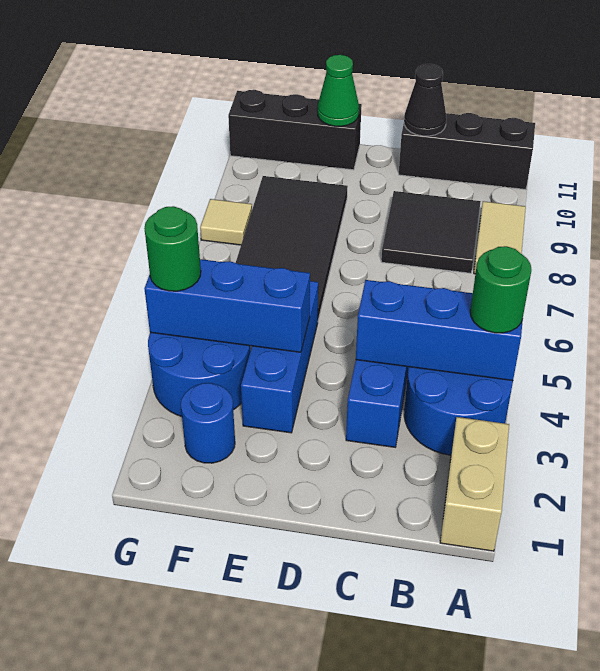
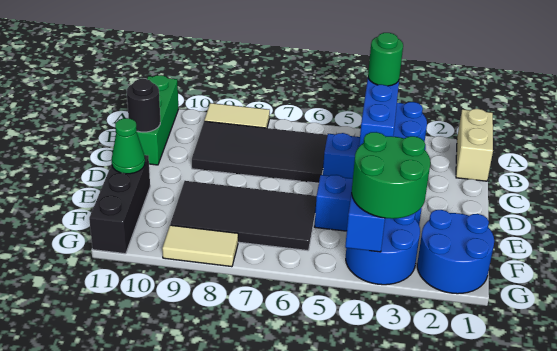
tan brick A1:A2 level 1 -> tan brick A1:B1 level 1
black brick A11:C11 level 1 -> green brick A11:C11 level 1
black tile B8:C9 level 1 -> black tile B6:C9 level 1
black cone C11 level 2 -> black round brick C11 level 2
blue round brick F2 level 1 -> blue round brick F1:G2 level 1
green round brick G4 level 3 -> green round brick F3:G4 level 3
tan tile G8 level 1 -> tan tile G8:G9 level 1

